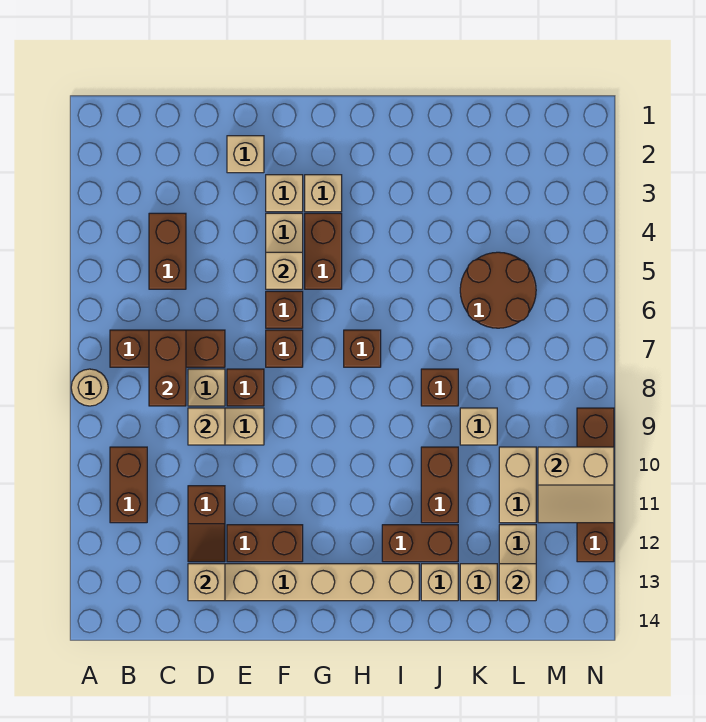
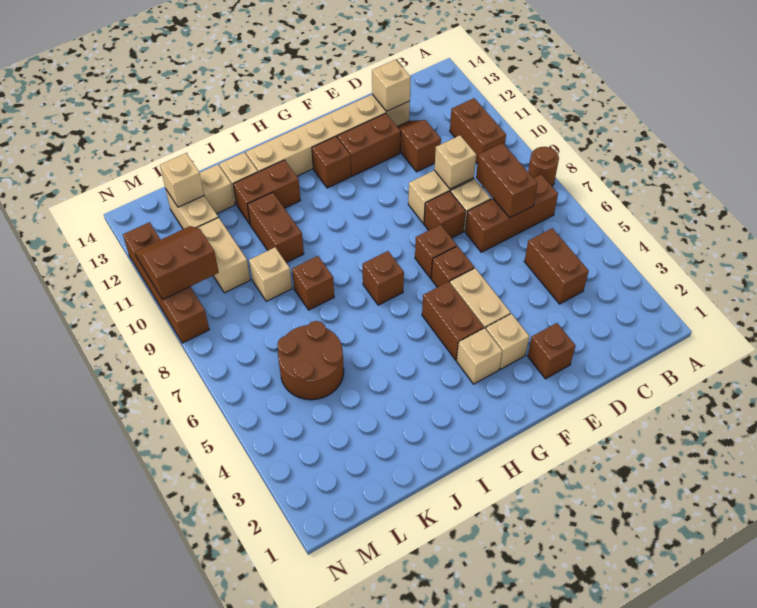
tan round brick A8 level 1 -> brown round brick A8 level 1
tan brick E2 level 1 -> brown brick E2 level 1
tan brick F5 level 2 -> none
none -> brown brick G12 level 1
tan slope M10:N11 level 2 top 10 -> brown slope M10:N11 level 2 top 10

